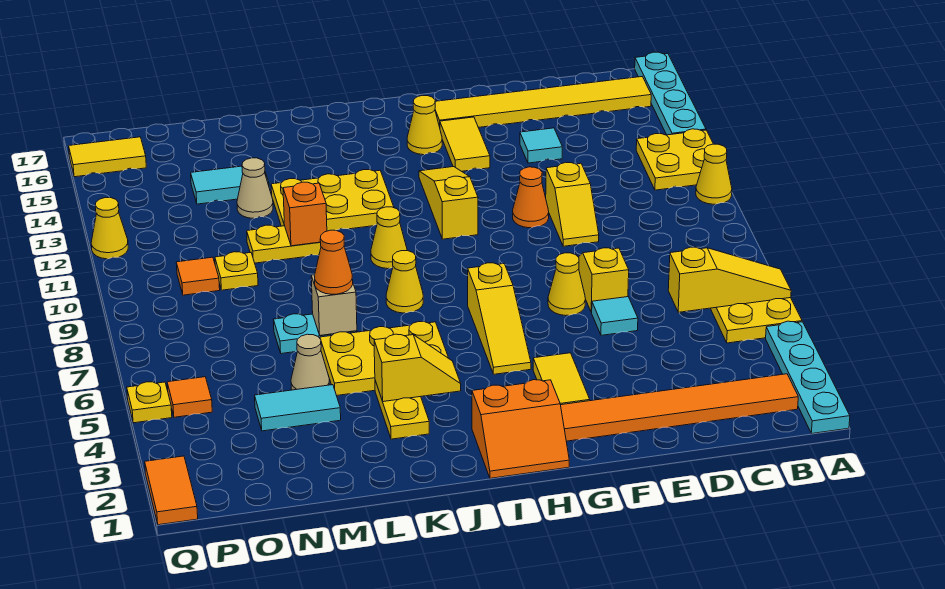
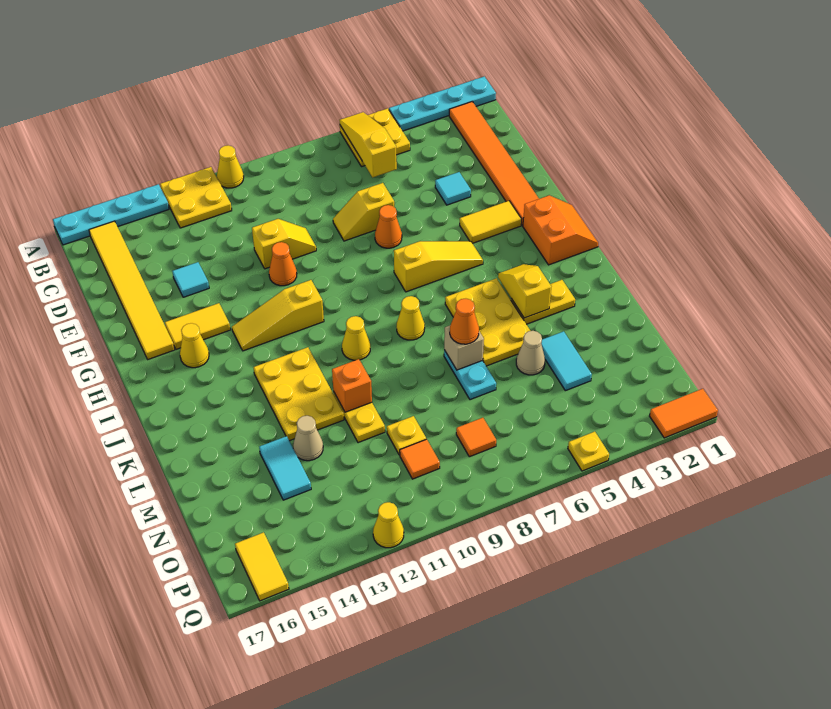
cyan tile E6 level 1 -> cyan tile E4 level 1
yellow cone F7 level 1 -> orange cone F7 level 1
orange tile P5 level 1 -> orange tile O8 level 1

